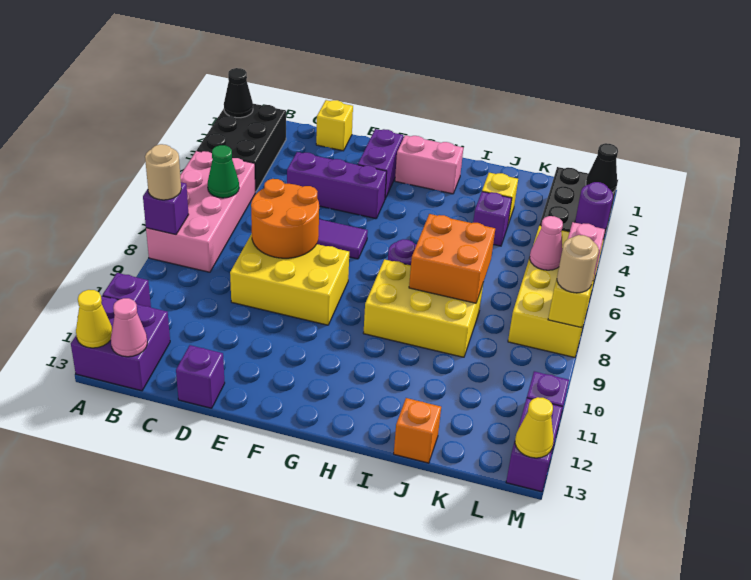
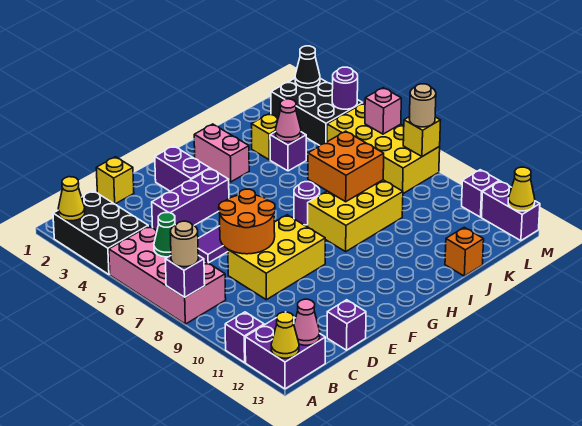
black cone A2 level 2 -> yellow cone A2 level 2
pink brick G2:H2 level 1 -> pink brick H2:H3 level 1
pink cone L6 level 2 -> pink cone J4 level 2

